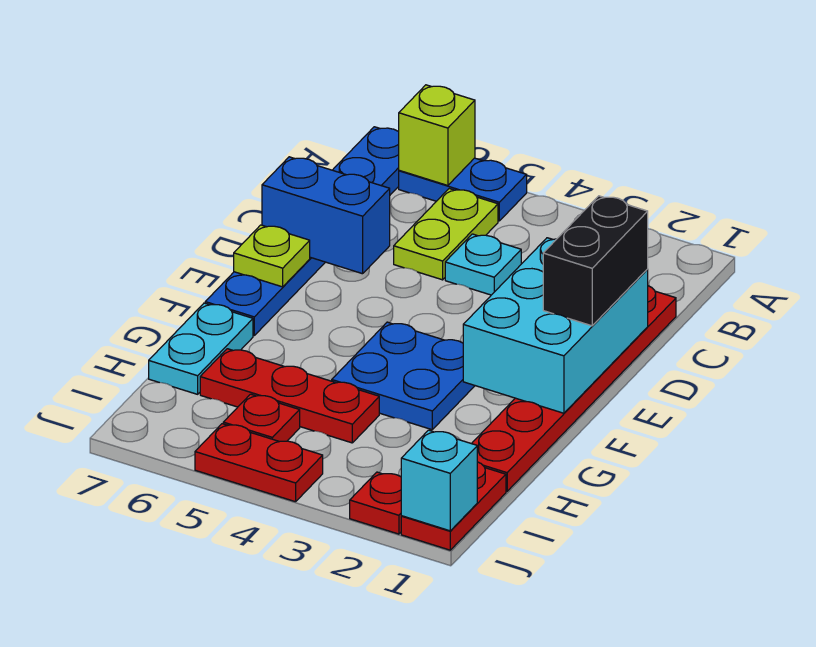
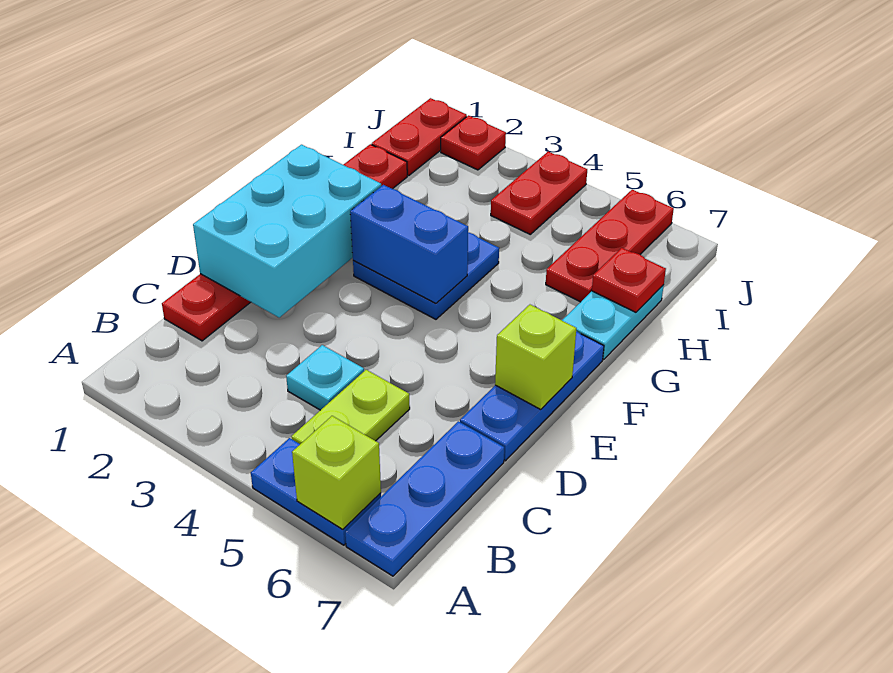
black brick D1:E1 level 3 -> none
blue brick D6:D7 level 2 -> blue brick F3:F4 level 2
lime plate E7 level 2 -> lime brick E7 level 2
red plate H4:H6 level 1 -> red plate H6:J6 level 1
red plate I5 level 1 -> red plate H7 level 2
cyan brick J1 level 2 -> none
red plate J4:J5 level 1 -> red plate I4:J4 level 1

